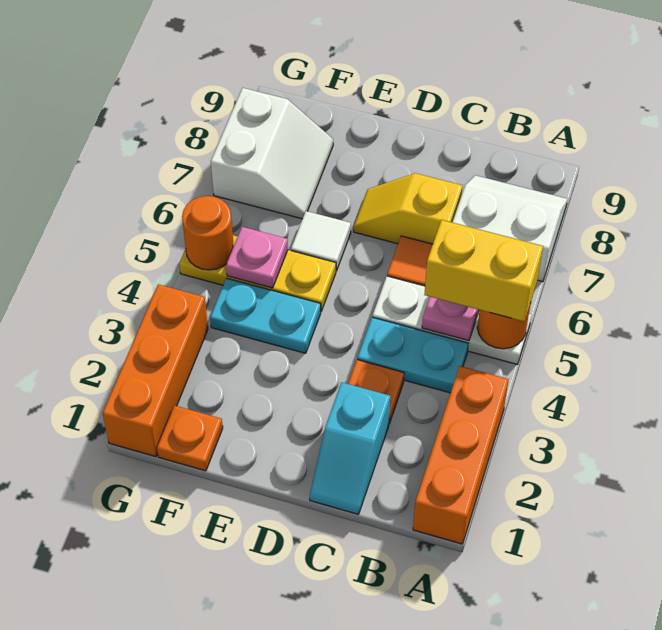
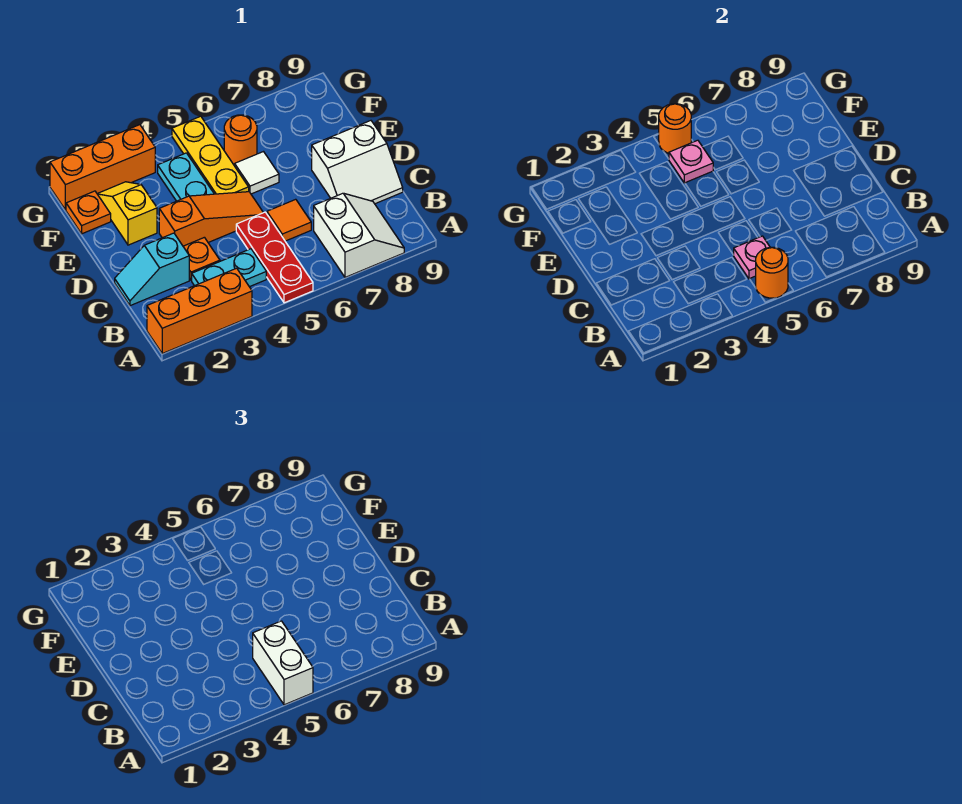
white plate A5:C5 level 1 -> red plate A5:C5 level 1
yellow brick A5:B5 level 3 -> white brick A5:B5 level 3
cyan plate B4:C4 level 1 -> cyan plate B3:B4 level 1
yellow slope C7:D7 level 1 top C -> yellow slope E2:F2 level 1 top E
none -> orange slope D3:D5 level 1 top 3
none -> orange round brick F6 level 1
white slope F7:G8 level 1 top G -> white slope C8:D9 level 1 top D

